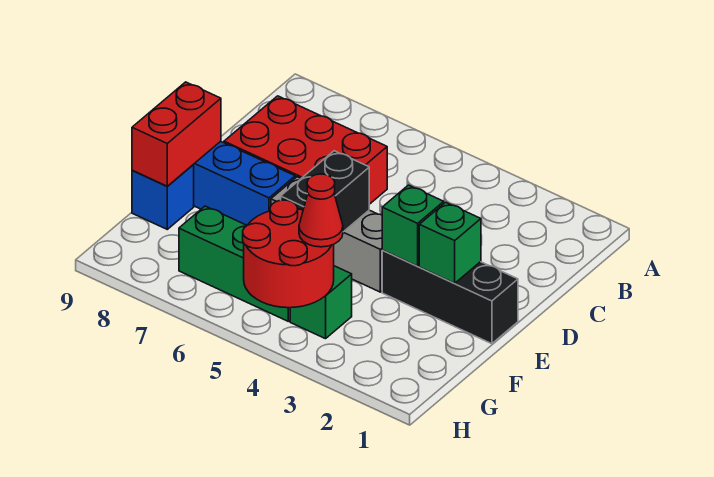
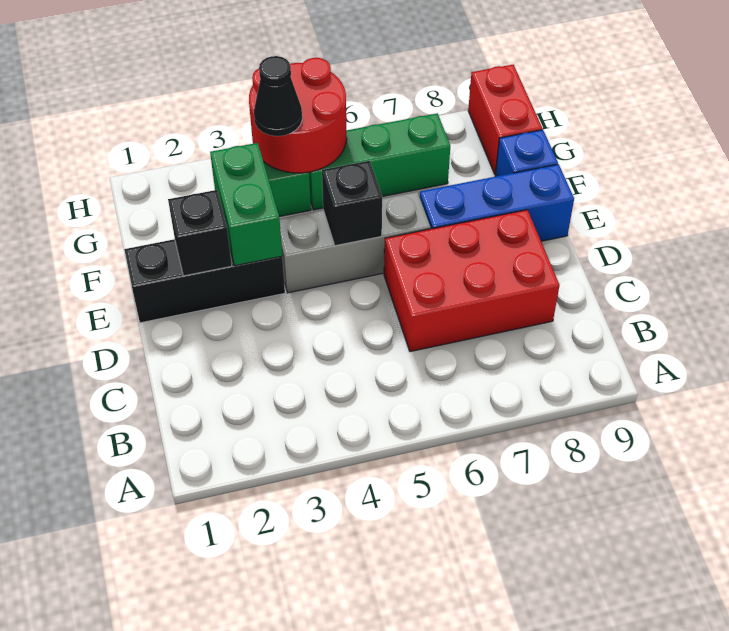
green brick E2 level 2 -> black brick E2 level 2
green brick E3 level 2 -> green brick E3:F3 level 2
black brick E5:F5 level 2 -> black brick E5 level 2
red brick E9:F9 level 2 -> red brick G9:H9 level 1
red cone G4 level 3 -> black cone G4 level 3

